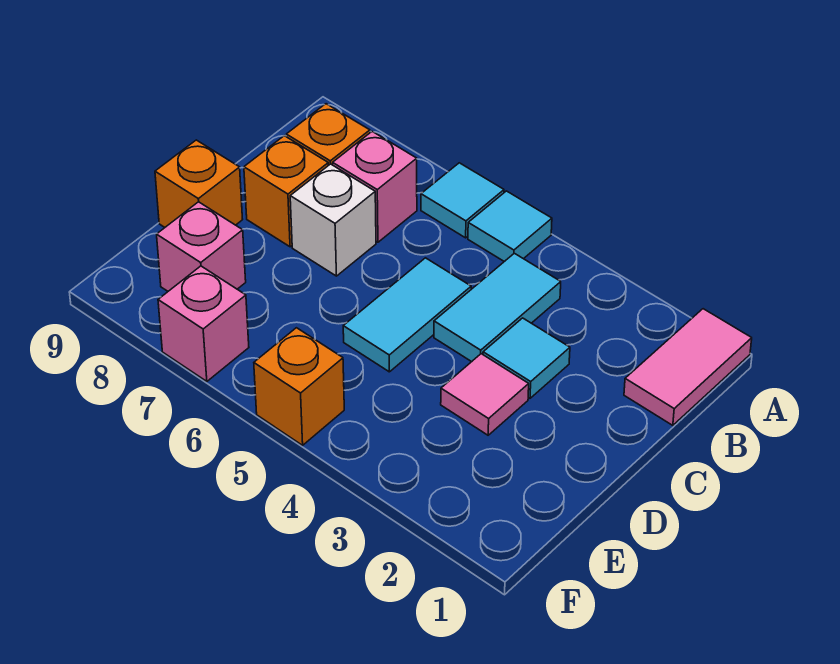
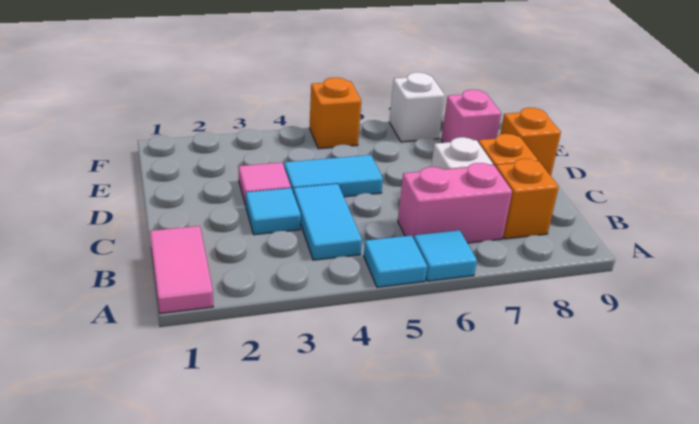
pink brick B7 level 1 -> pink brick B6:B7 level 1
cyan tile C5:D5 level 1 -> cyan tile D4:D5 level 1
pink brick F7 level 1 -> white brick F7 level 1

